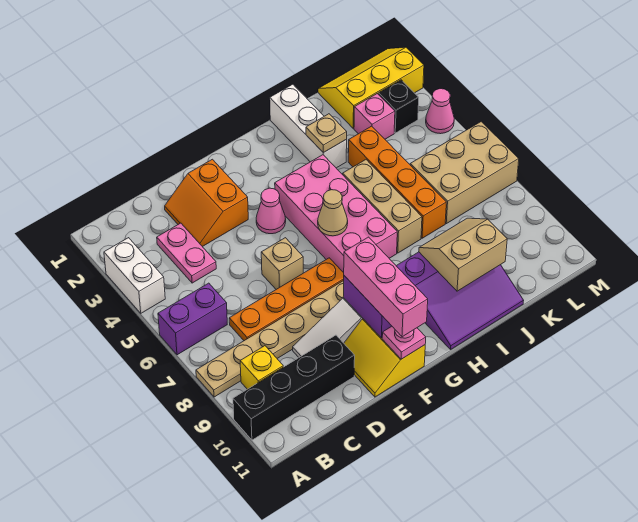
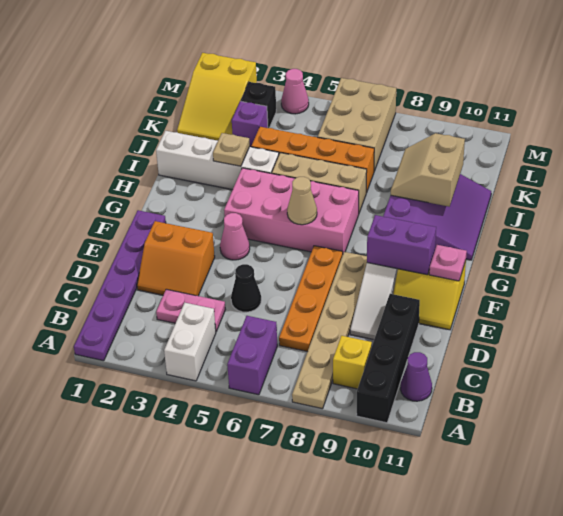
none -> purple plate A1:F1 level 1
white brick A3:A4 level 1 -> white brick A4:B4 level 1
none -> purple cone B11 level 1
none -> black cone D5 level 1
tan brick E6 level 1 -> none
pink brick F9:F11 level 3 -> none
white brick I1:I3 level 1 -> white brick I1:I4 level 1
yellow slope K1:M2 level 1 top 2 -> yellow slope K1:M2 level 1 top M
pink brick K3 level 1 -> purple brick K3 level 1

